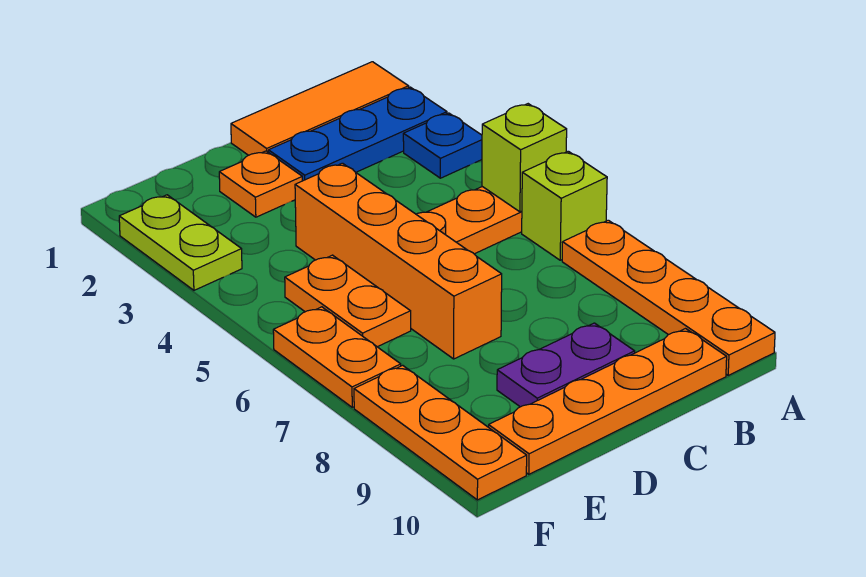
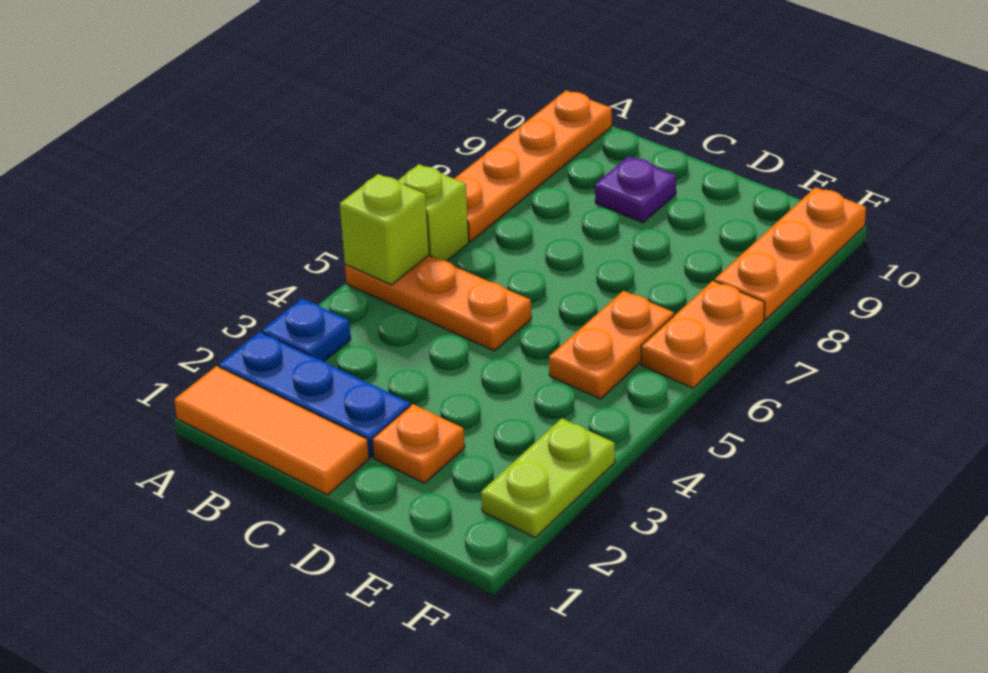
orange plate B10:E10 level 1 -> none
purple plate C9:D9 level 1 -> purple plate C9 level 1
orange brick D4:D7 level 1 -> none

